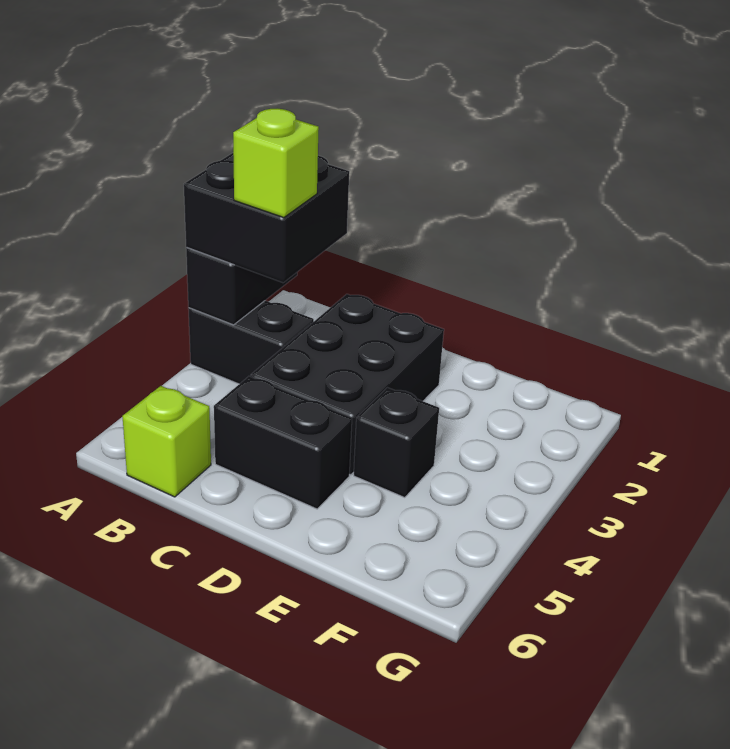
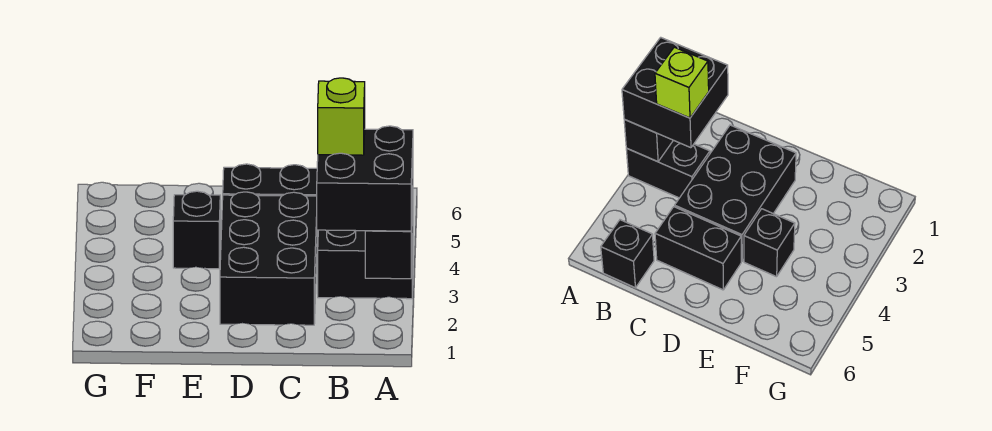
lime brick B6 level 1 -> black brick B6 level 1

